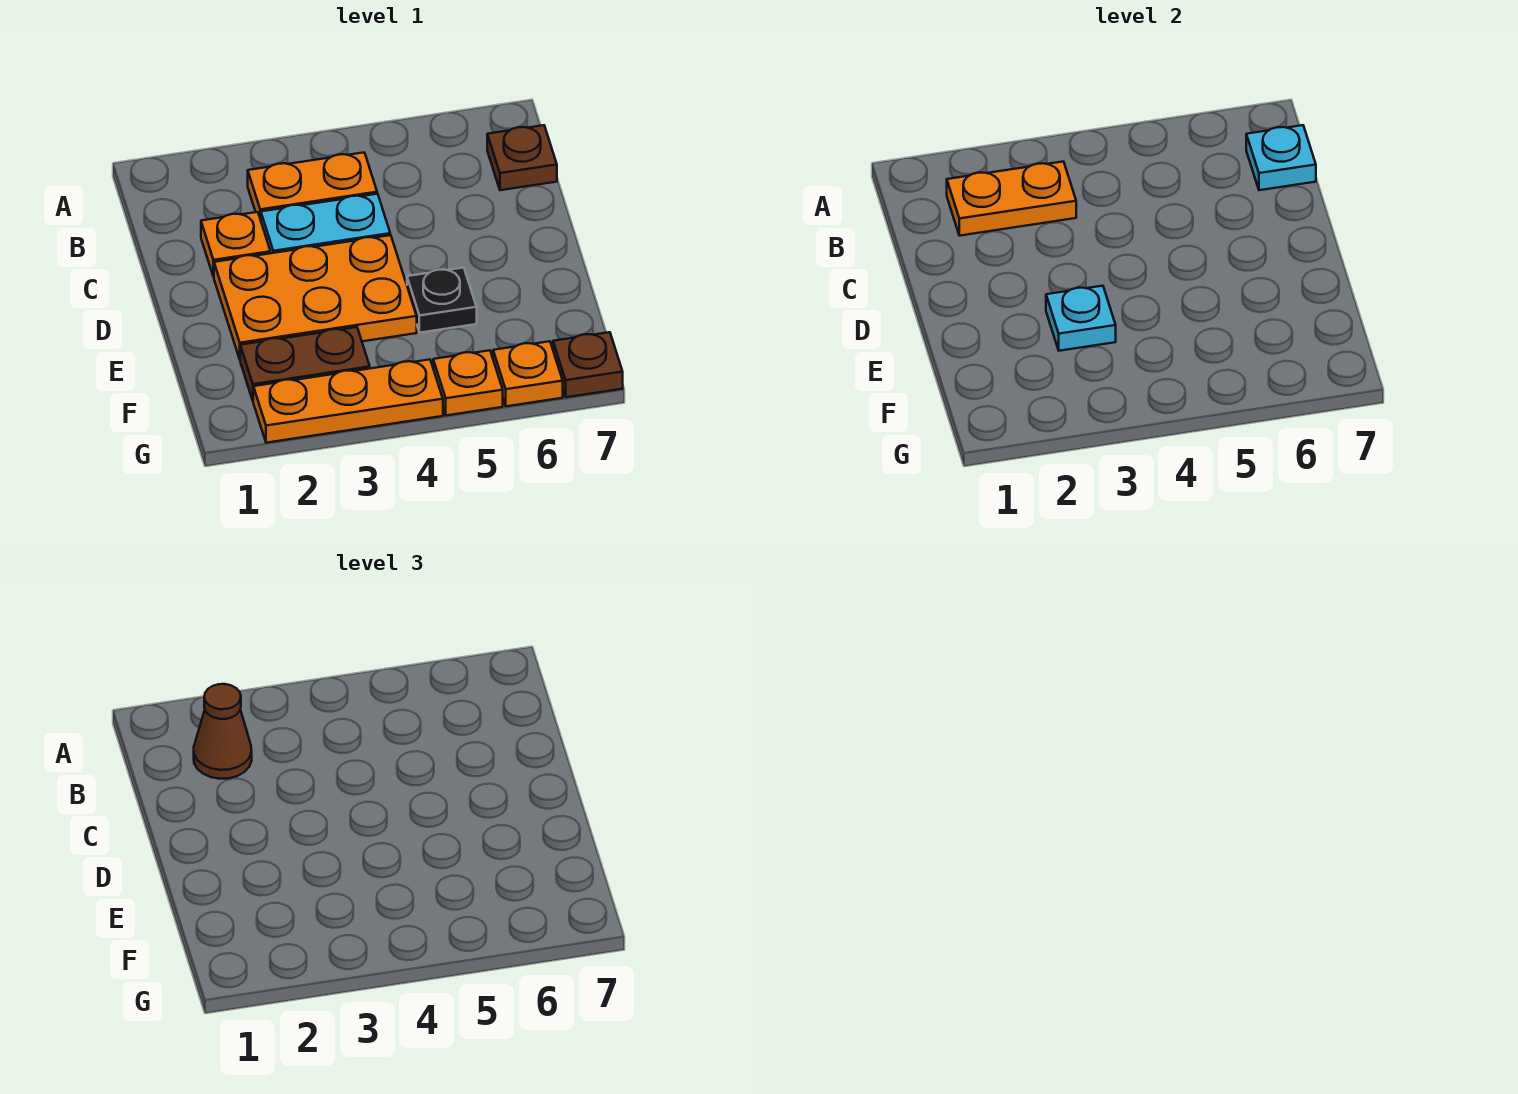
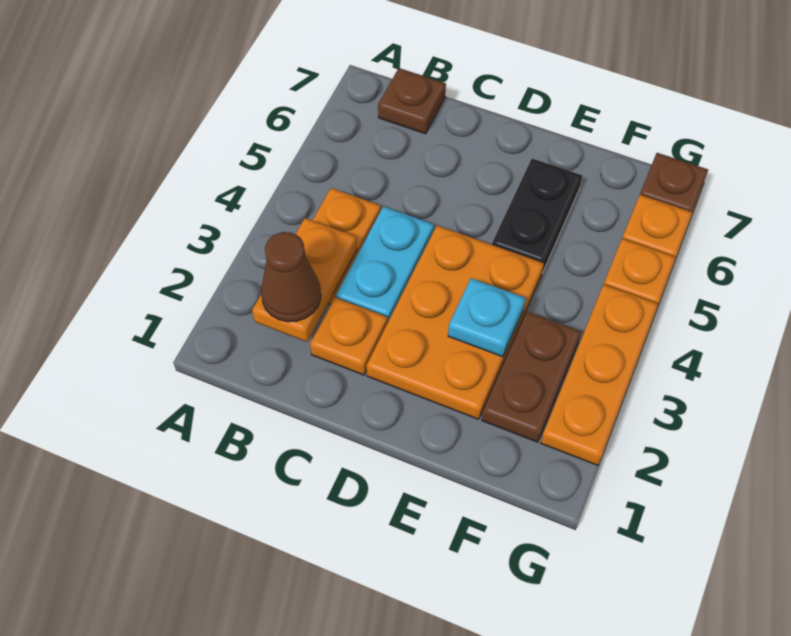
cyan plate B7 level 2 -> none
black plate E5 level 1 -> black plate E5:E6 level 1

